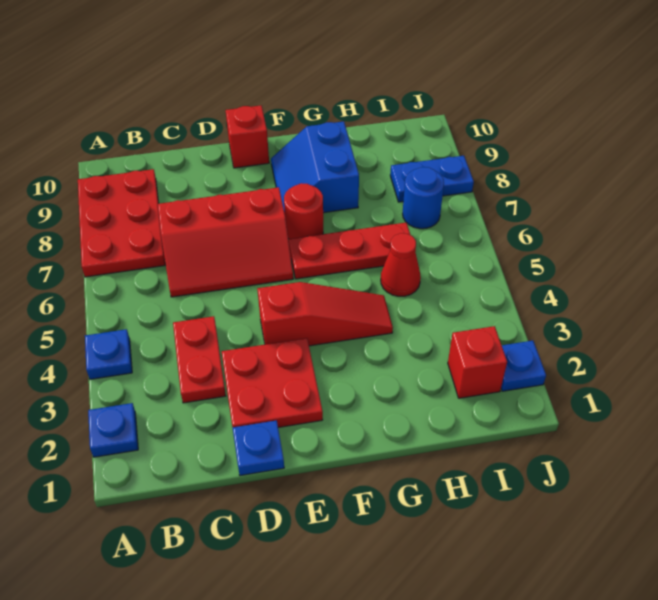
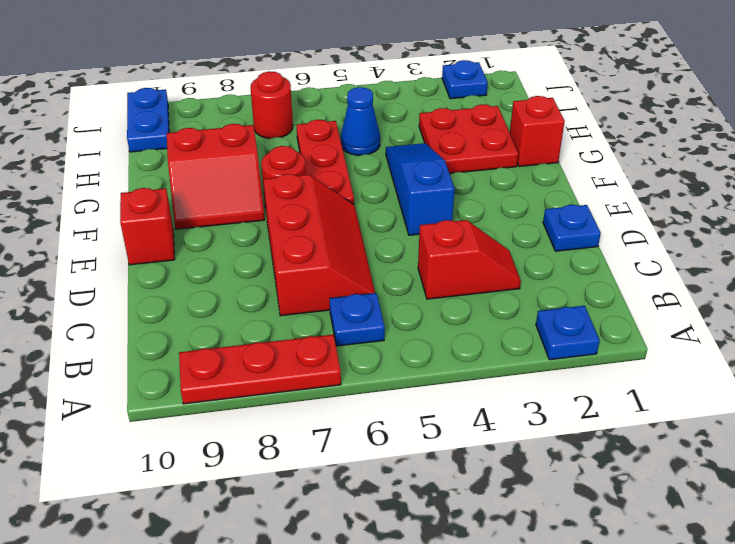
blue plate A4 level 1 -> blue plate B6 level 1
red plate A7:B9 level 1 -> red plate A7:A9 level 1
red plate C3:C4 level 1 -> red slope C3:C4 level 1 top 4
red plate D2:E3 level 1 -> red plate G2:H3 level 1
red slope E4:G4 level 1 top E -> blue slope E4:G4 level 1 top E
blue slope F8:G9 level 1 top G -> red slope F8:G9 level 1 top G
red cone H5 level 1 -> blue cone H5 level 1
red brick I2 level 1 -> red brick G1 level 1
blue round brick I7 level 1 -> red round brick I7 level 1
blue plate I8:J8 level 1 -> blue plate I10:J10 level 1

